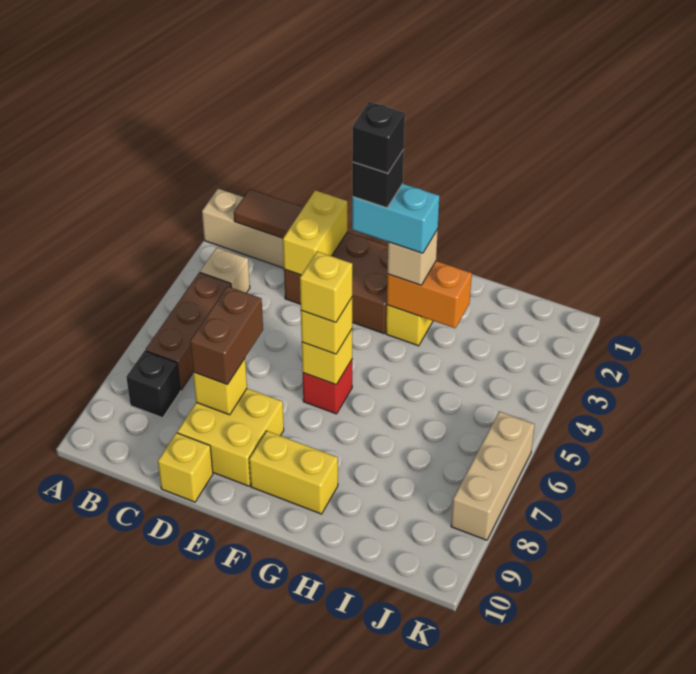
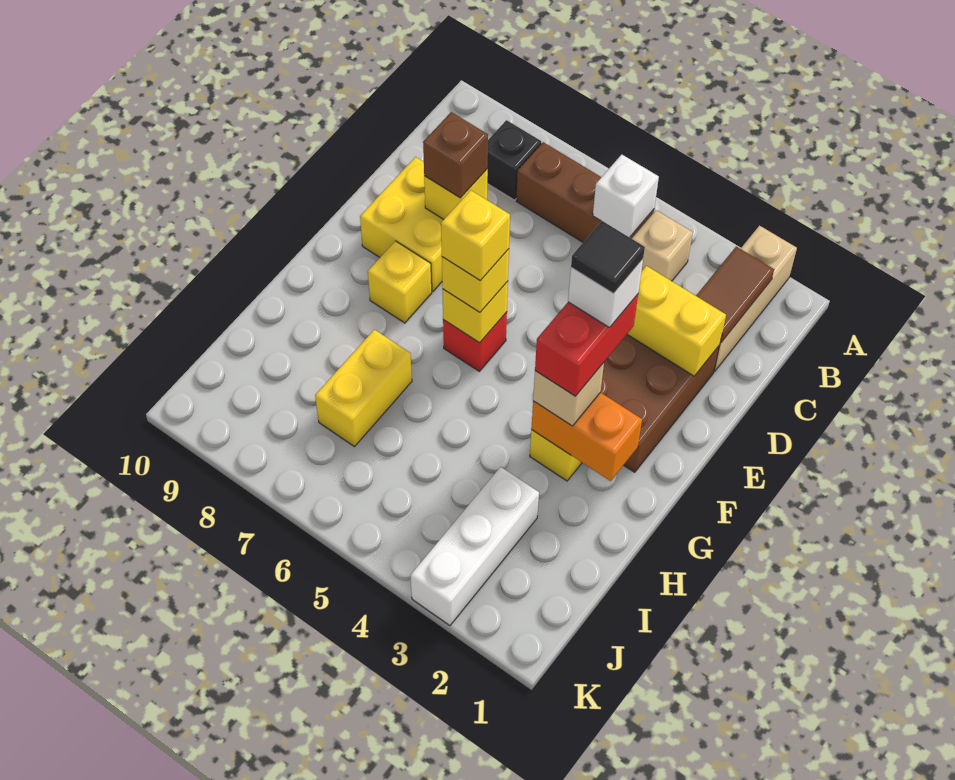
none -> white brick B5 level 2
brown brick D7:D8 level 3 -> brown brick D8 level 3
yellow brick D10 level 1 -> yellow brick F8 level 1
cyan brick F3:G3 level 4 -> red brick F3:G3 level 4
black brick F3 level 5 -> white brick F3 level 5
black brick F3 level 6 -> black tile F3 level 6
yellow brick F9:G9 level 1 -> yellow brick H7:I7 level 1
orange brick G3:H3 level 2 -> orange brick G2:G3 level 2
none -> white brick I3:K3 level 1
tan brick K6:K8 level 1 -> none

